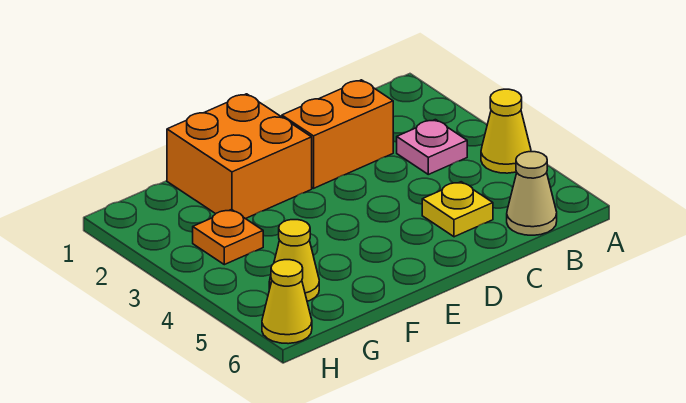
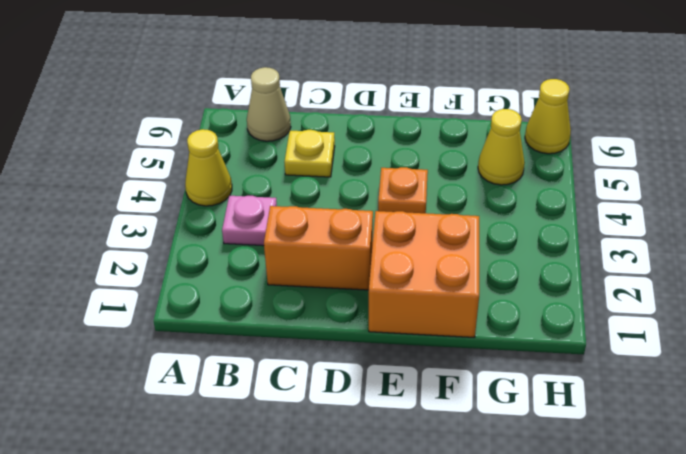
orange plate G3 level 1 -> orange plate E4 level 1

